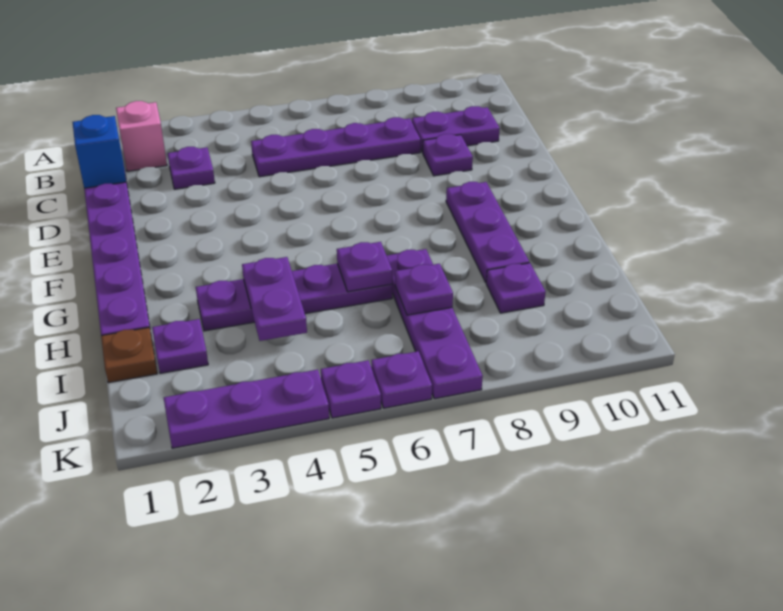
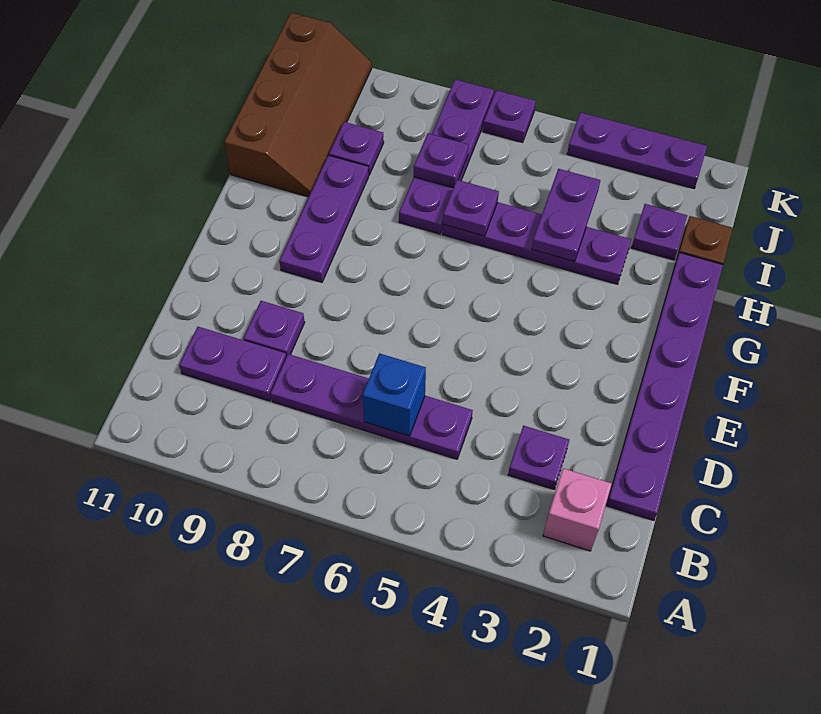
blue brick C1 level 2 -> blue brick C6 level 2
none -> brown slope H10:K11 level 1 top 11
purple plate K5 level 1 -> none

